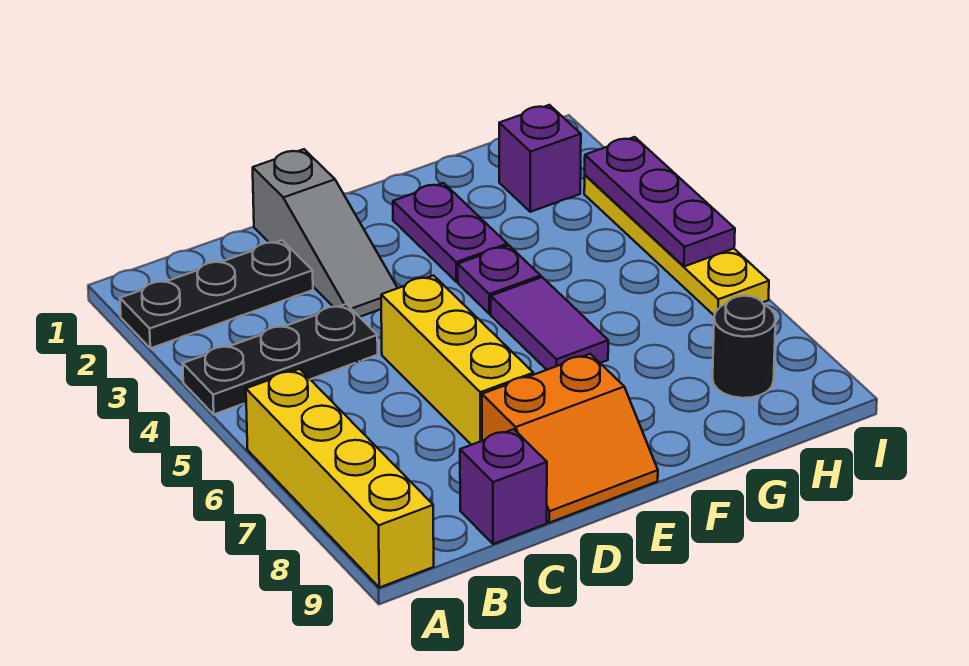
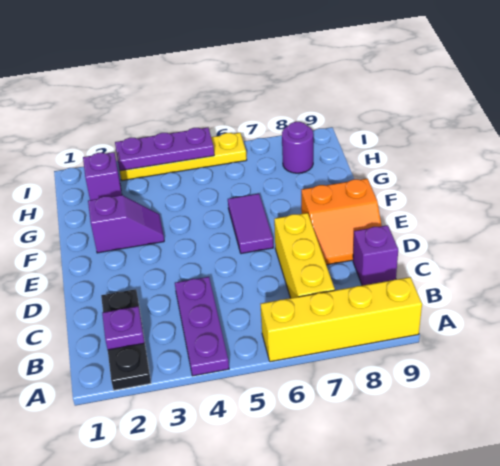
black plate A4:C4 level 1 -> purple plate A4:C4 level 1
grey slope D1:D3 level 1 top 1 -> none
yellow brick D5:D7 level 1 -> yellow brick B7:D7 level 1
orange slope D8:E9 level 1 top 8 -> orange slope D8:E9 level 1 top E
purple plate F2:F3 level 1 -> purple slope F2:F3 level 1 top 2
purple plate F4 level 1 -> purple plate B2 level 2
purple tile F5:F6 level 1 -> purple tile E6:F6 level 1
black round brick H8 level 1 -> purple round brick H8 level 1

